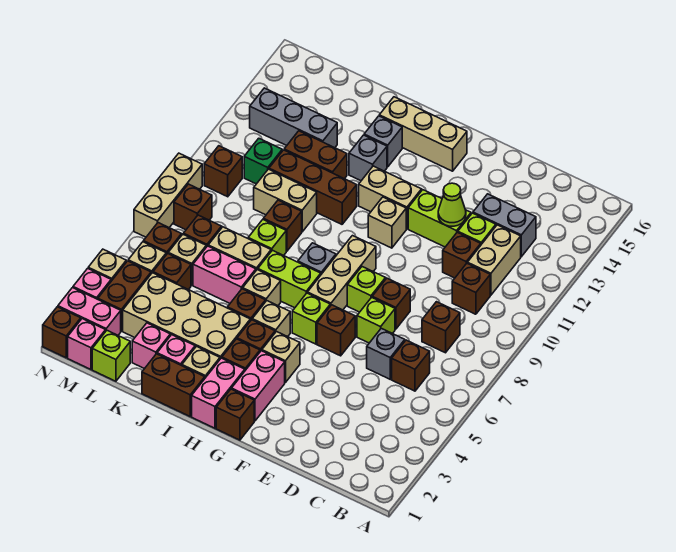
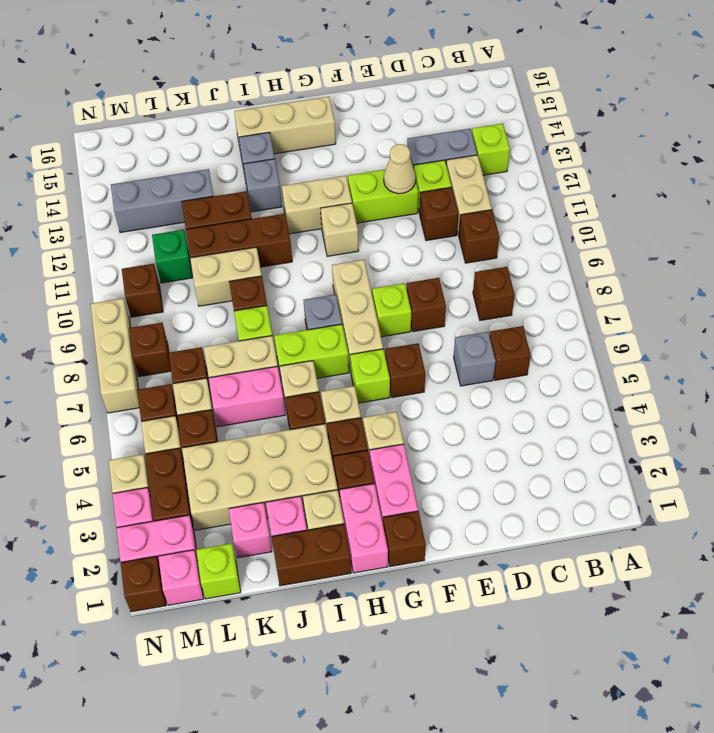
lime brick E7 level 1 -> lime brick B13 level 1
lime cone E12 level 2 -> tan cone E12 level 2

